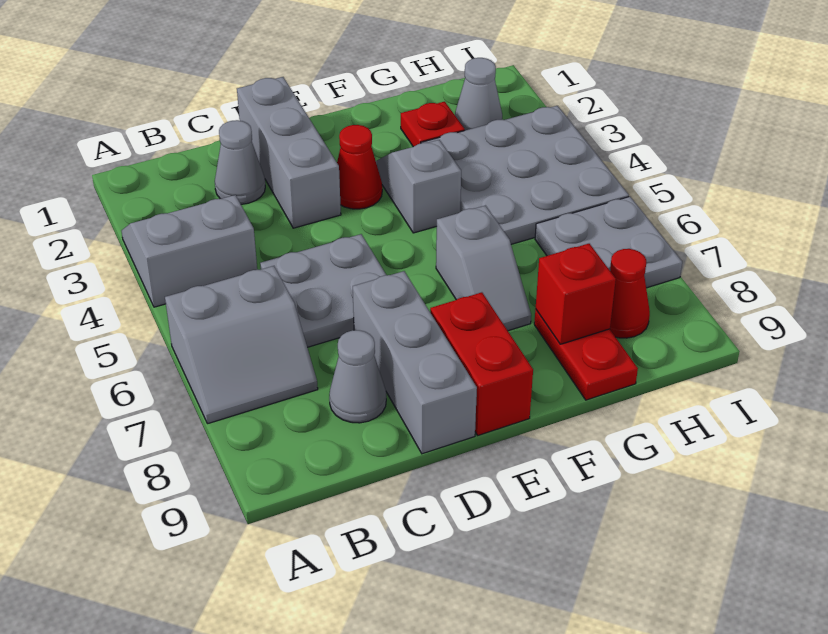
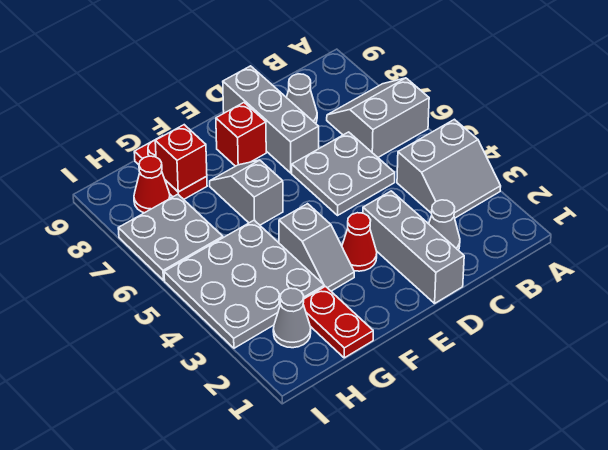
red brick E8:E9 level 1 -> red brick E8 level 1
red plate G2 level 1 -> red plate G1:G2 level 1

